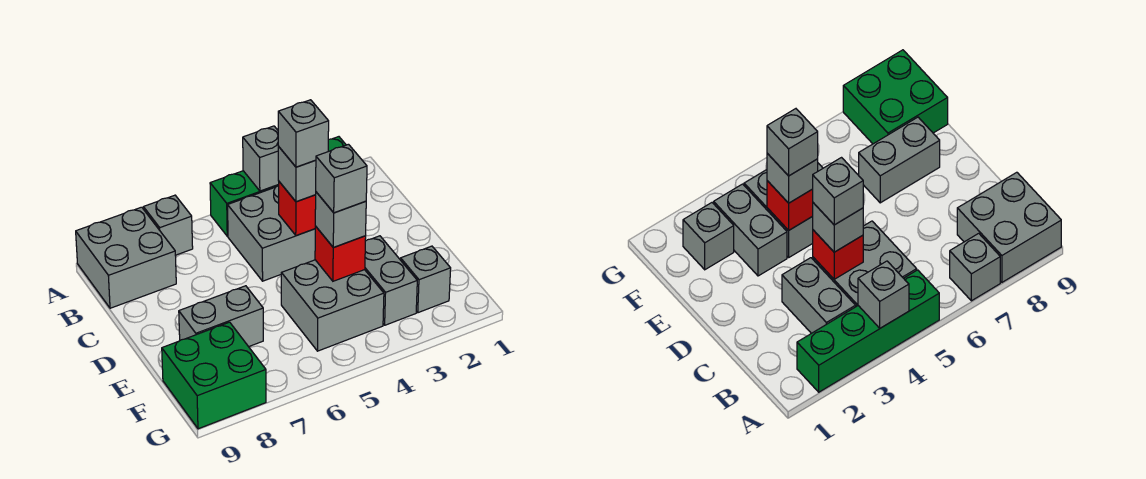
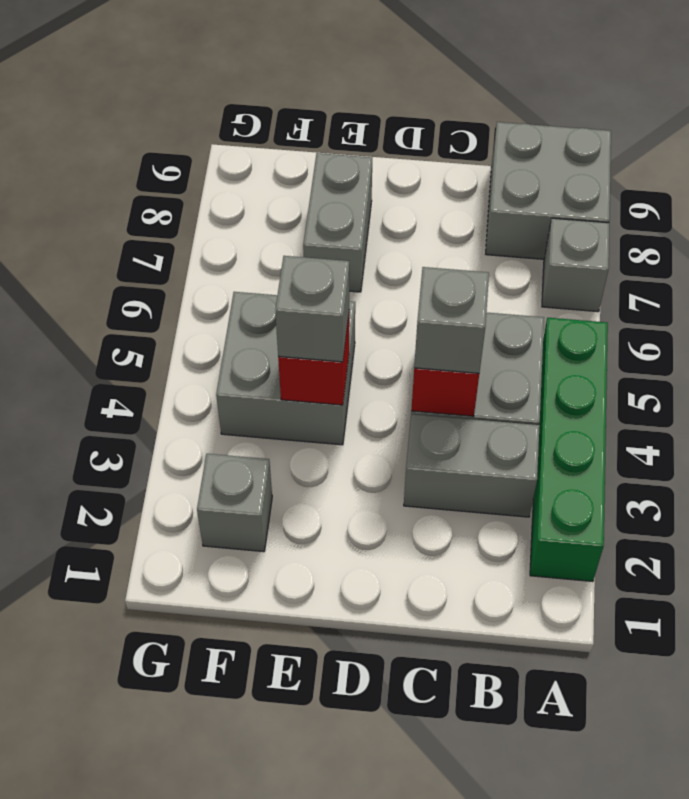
grey brick A4 level 2 -> none
grey brick C4 level 4 -> none
grey brick E3:F3 level 1 -> none
grey brick E4 level 4 -> none
green brick F8:G9 level 1 -> none

